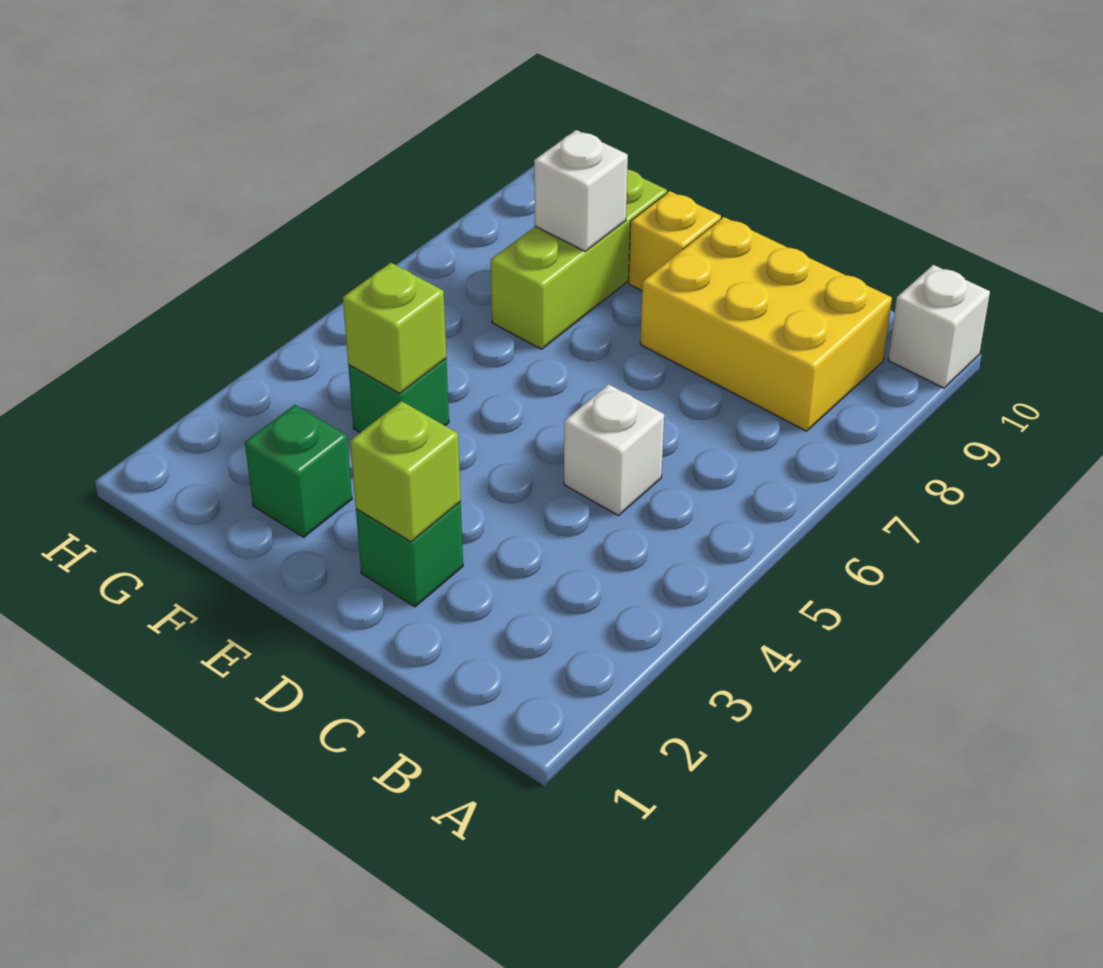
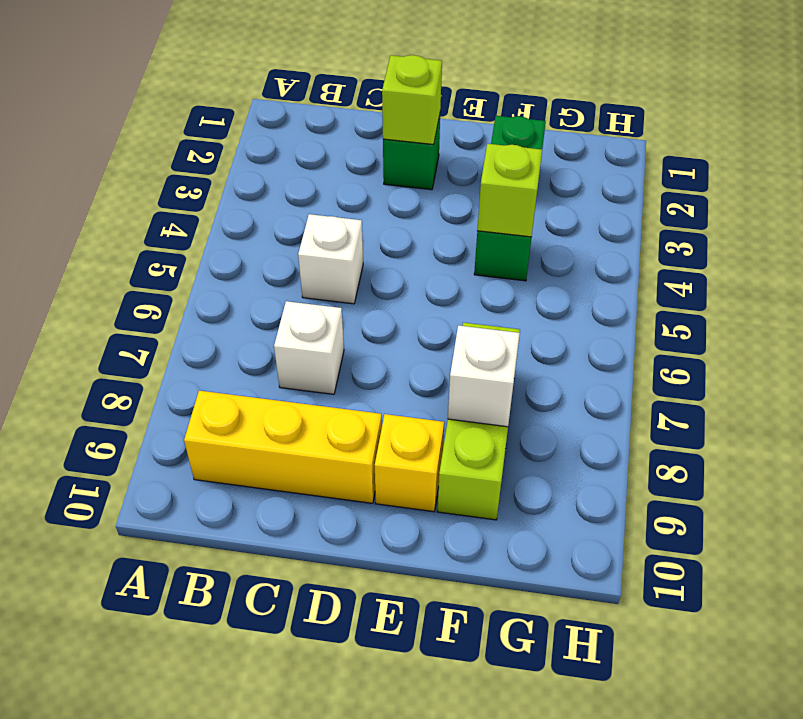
white brick A10 level 1 -> white brick C7 level 1
yellow brick B8:D9 level 1 -> yellow brick B9:D9 level 1

